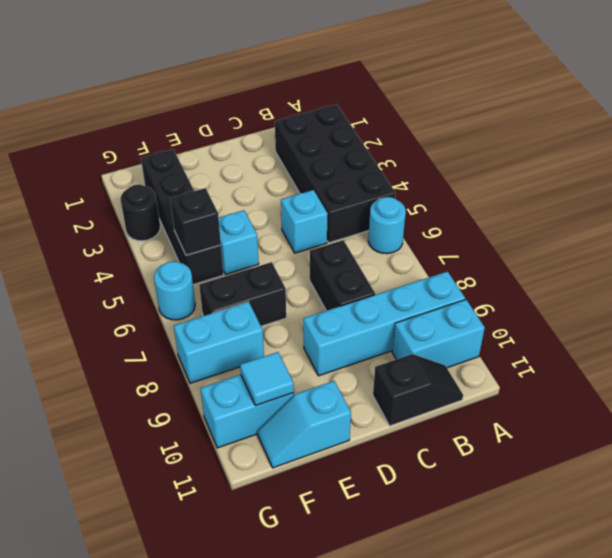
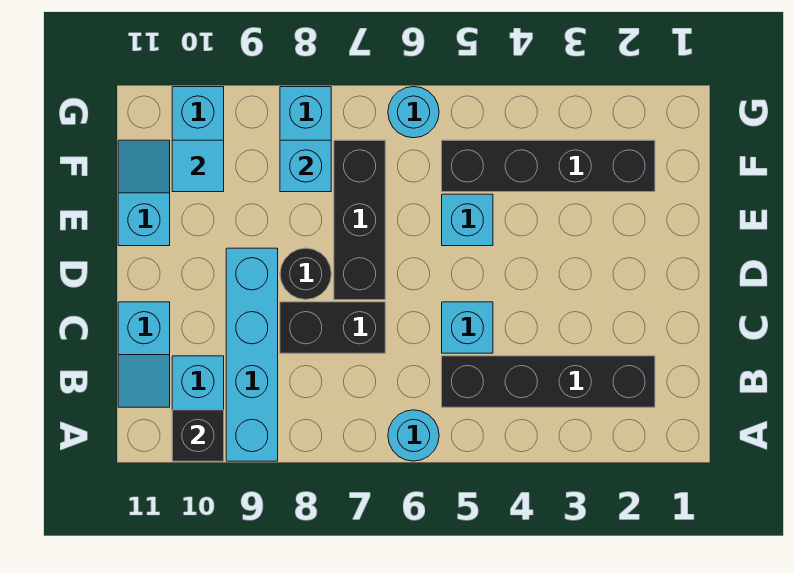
black brick A2:B5 level 1 -> black brick B2:B5 level 1
black slope B11:C11 level 1 top C -> cyan slope B11:C11 level 1 top C
black brick E7:F7 level 1 -> black brick D7:F7 level 1
black brick F5 level 2 -> black brick A10 level 2
none -> cyan brick F8 level 2
black round brick G3 level 1 -> black round brick D8 level 1

